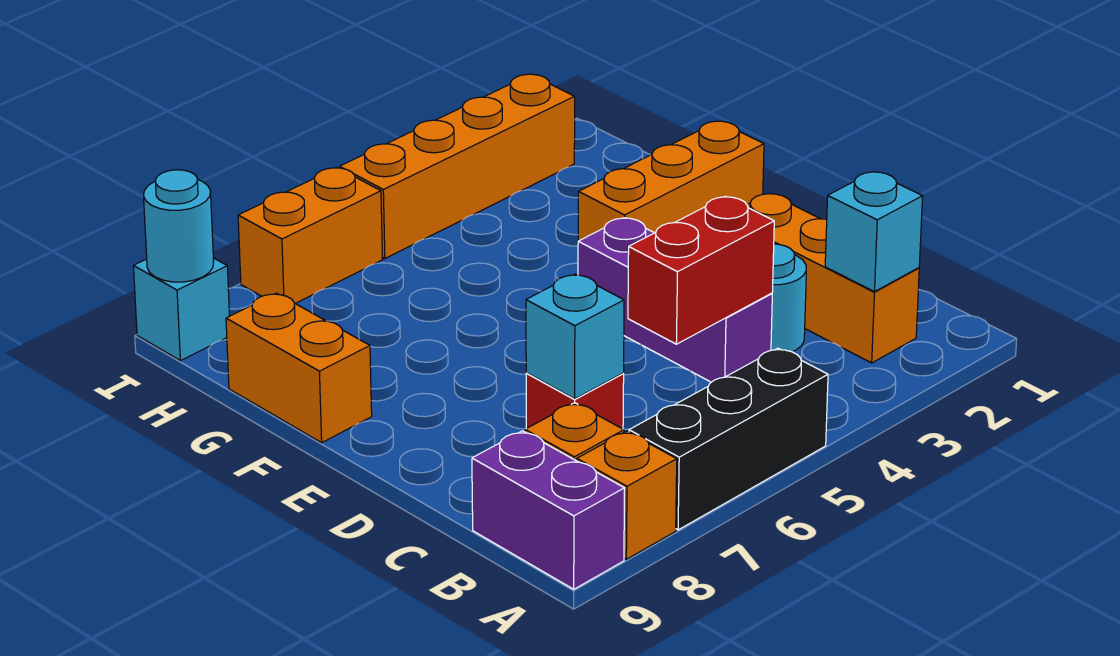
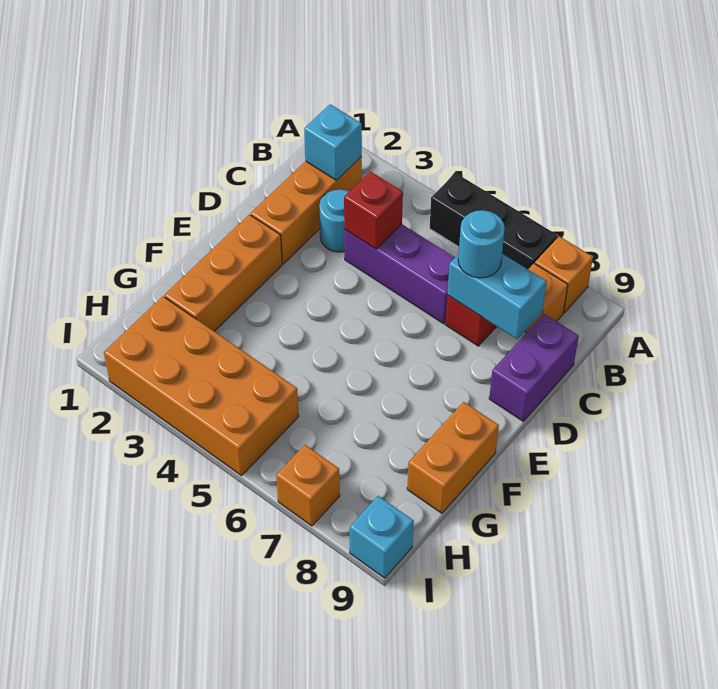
purple brick A9:B9 level 1 -> purple brick C9:D9 level 1
purple brick C4:E4 level 1 -> purple brick C4:C6 level 1
red brick C4:C5 level 2 -> red brick C4 level 2
cyan brick C7 level 2 -> cyan brick C7:C8 level 2
orange brick F1:F3 level 1 -> orange brick E2:G2 level 1
orange brick I2:I5 level 1 -> orange brick H2:I5 level 1
orange brick I6:I7 level 1 -> orange brick I7 level 1
cyan round brick I9 level 2 -> cyan round brick C7 level 3

